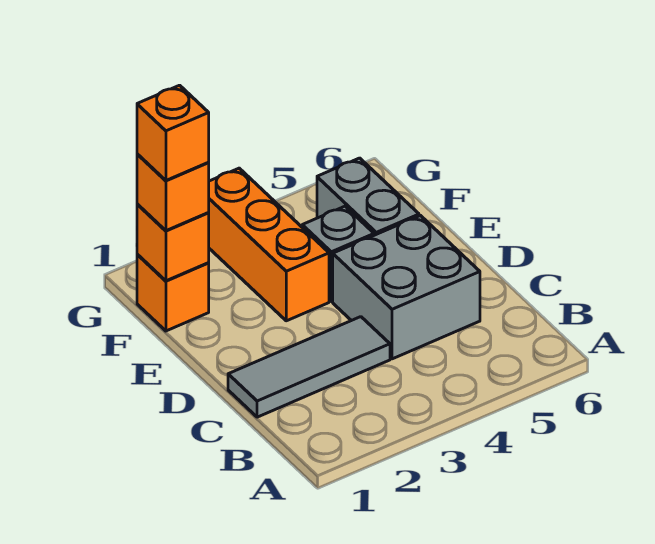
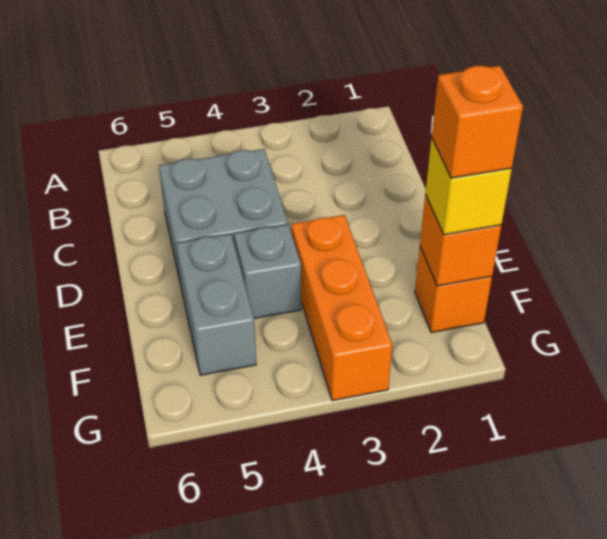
grey tile C1:C3 level 1 -> none
orange brick F1 level 3 -> yellow brick F1 level 3

